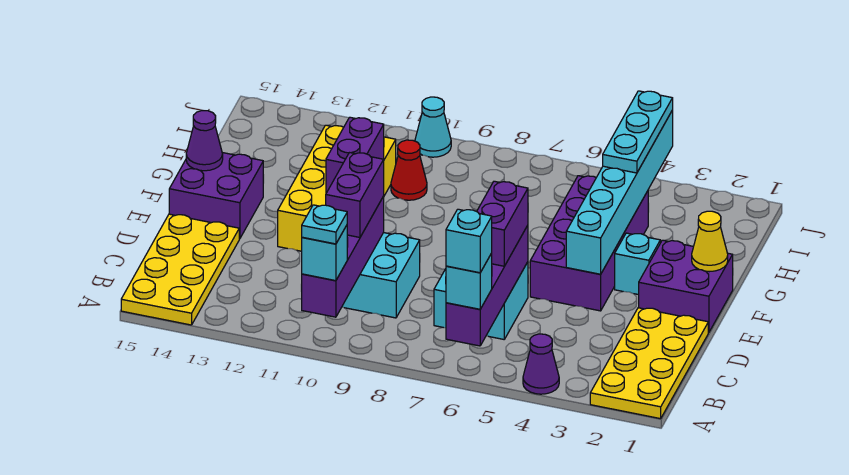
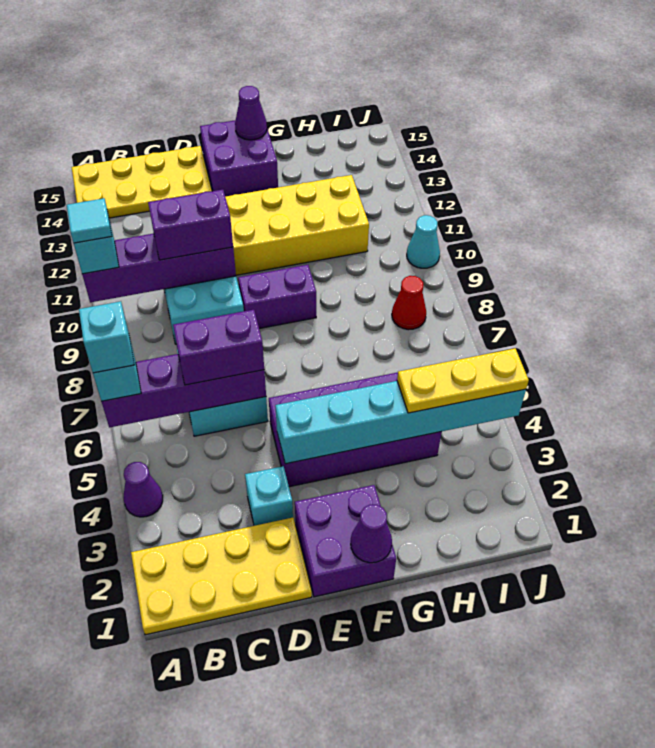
cyan plate A10 level 4 -> cyan tile A10 level 4
yellow cone F1 level 2 -> purple cone F1 level 2
cyan brick F3 level 1 -> cyan brick D3 level 1
purple brick F11:G11 level 2 -> purple brick E9:F9 level 1
cyan plate H4:J4 level 3 -> yellow plate H4:J4 level 3
red cone H10 level 1 -> red cone I8 level 1

